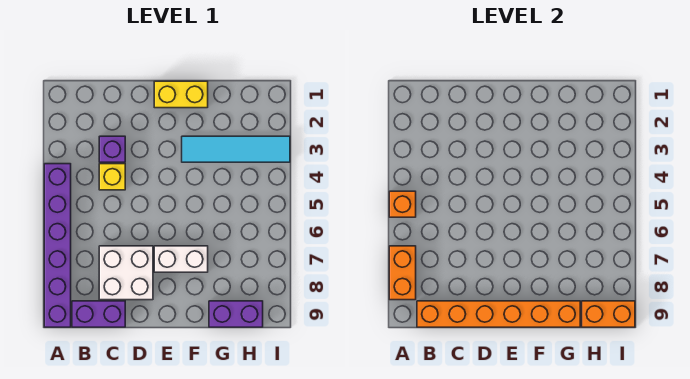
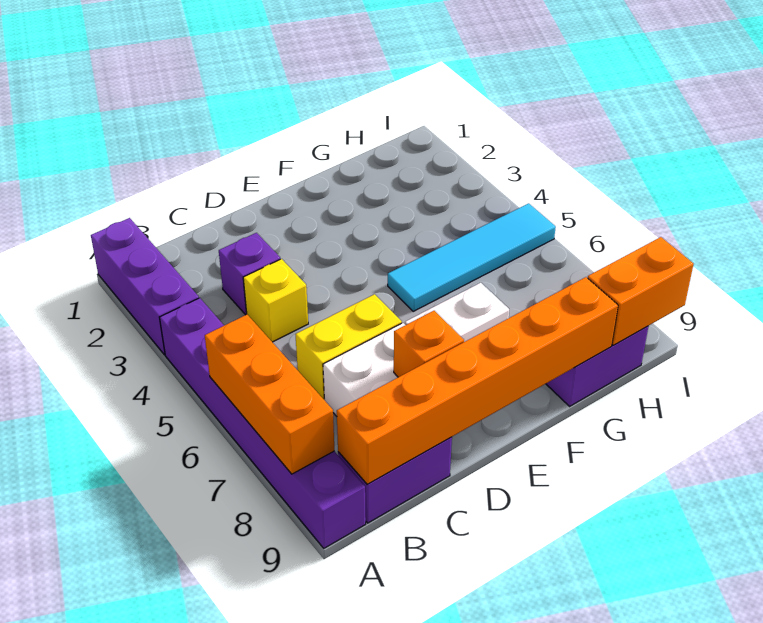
none -> purple brick A1:A3 level 1
orange brick A5 level 2 -> orange brick D8 level 2
orange brick A7:A8 level 2 -> orange brick A6:A8 level 2
yellow brick E1:F1 level 1 -> yellow brick C6:D6 level 1
cyan tile F3:I3 level 1 -> cyan tile F5:I5 level 1

